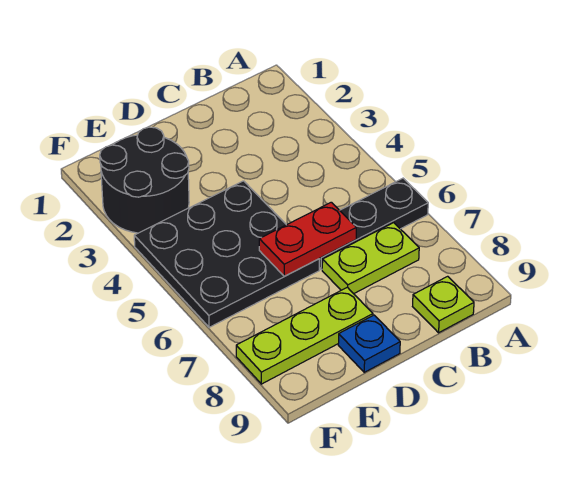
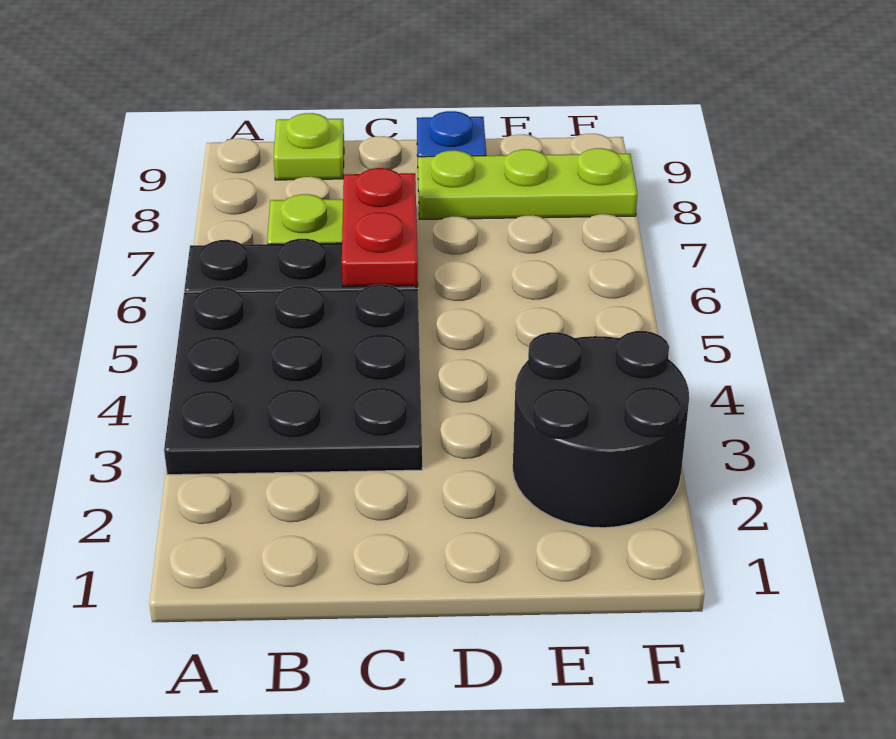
red plate C6:D6 level 2 -> red plate C6:C7 level 2
black plate D4:F6 level 1 -> black plate A3:C5 level 1

